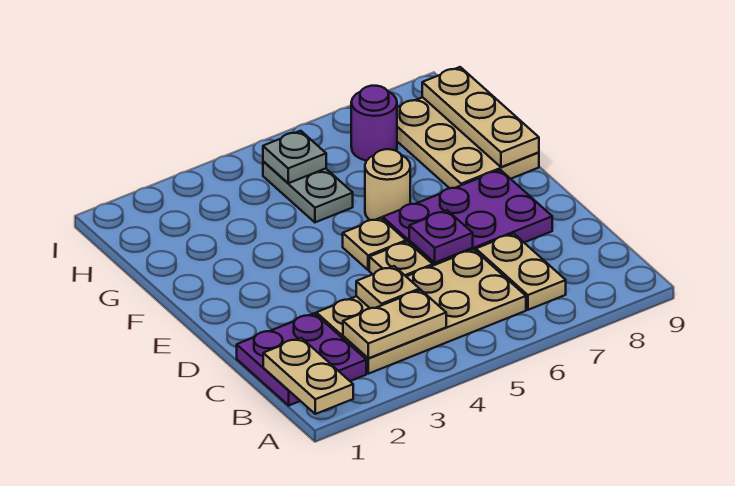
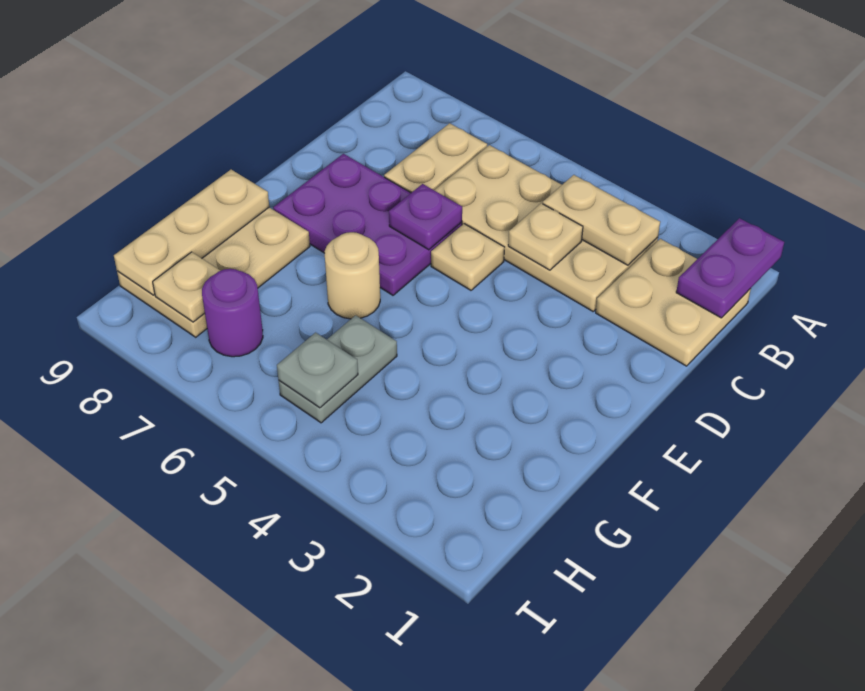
tan plate A1:B1 level 2 -> purple plate A1:B1 level 2
purple plate B1:C2 level 1 -> tan plate B1:C2 level 1
tan plate E5 level 1 -> tan plate H8 level 2

